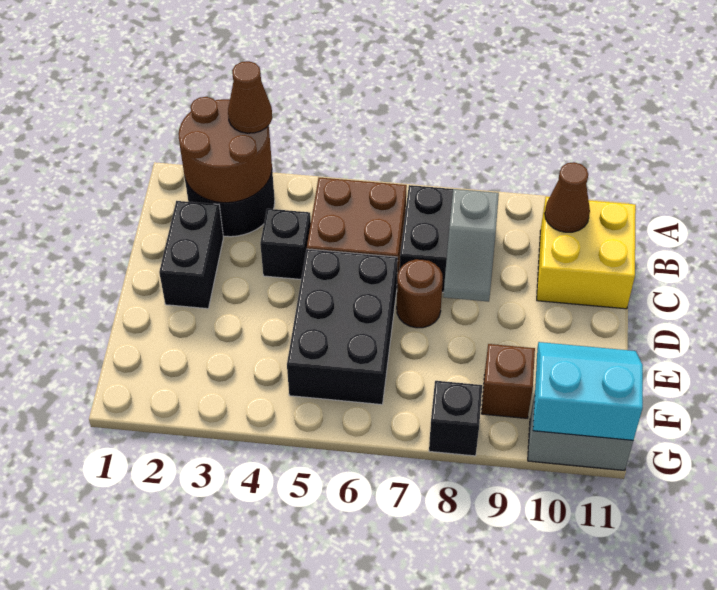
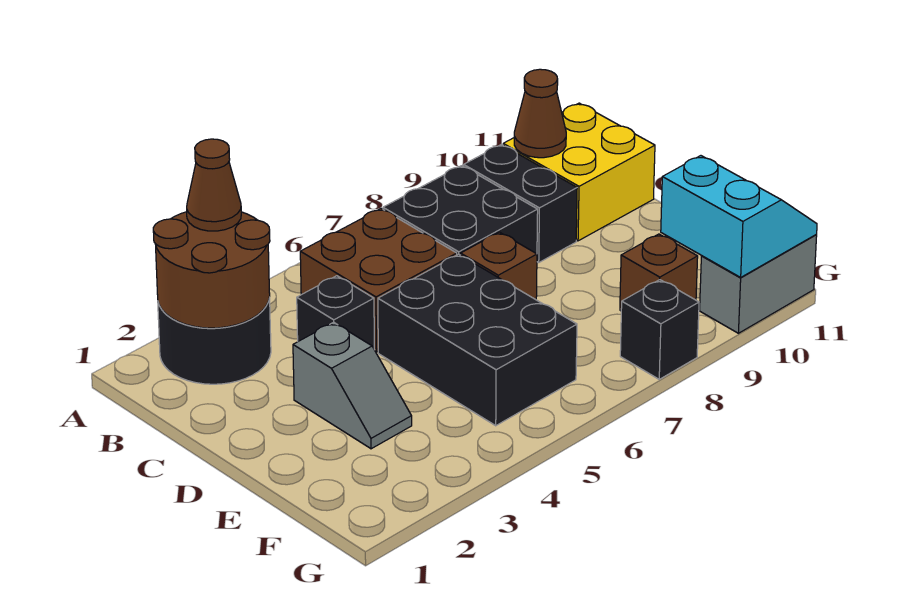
black brick C2:D2 level 1 -> black brick B9:C9 level 1
grey slope C8:D8 level 2 top C -> grey slope D3:E3 level 1 top D
brown round brick D7 level 1 -> brown brick D7 level 1
cyan slope F10:G11 level 2 top G -> cyan slope F10:G11 level 2 top 10

